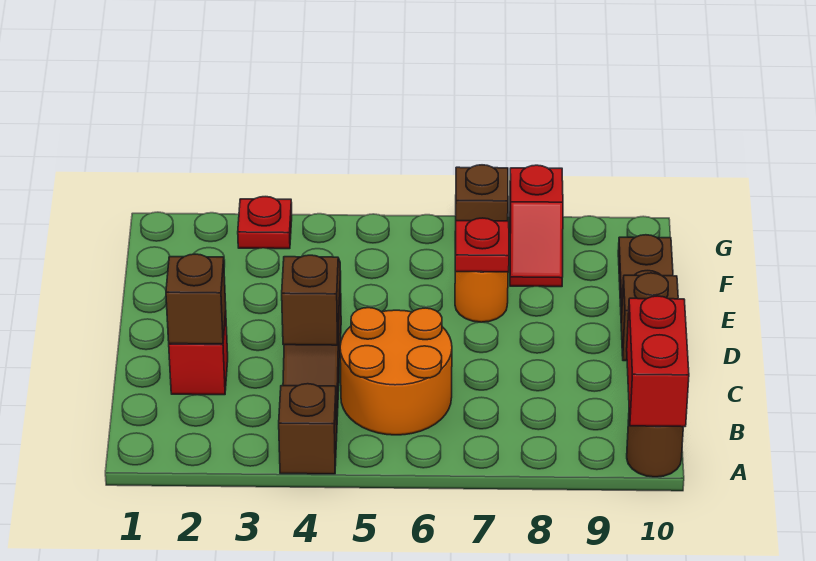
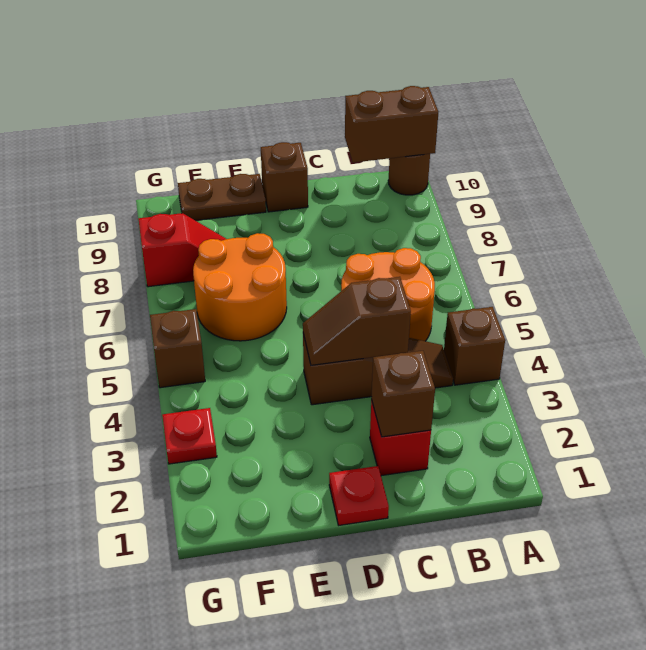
red brick A10:B10 level 2 -> brown brick A10:B10 level 2
orange round brick E7 level 1 -> orange round brick E6:F7 level 1
red plate E7 level 2 -> red plate D1 level 1
brown brick G7 level 1 -> brown brick G5 level 1

